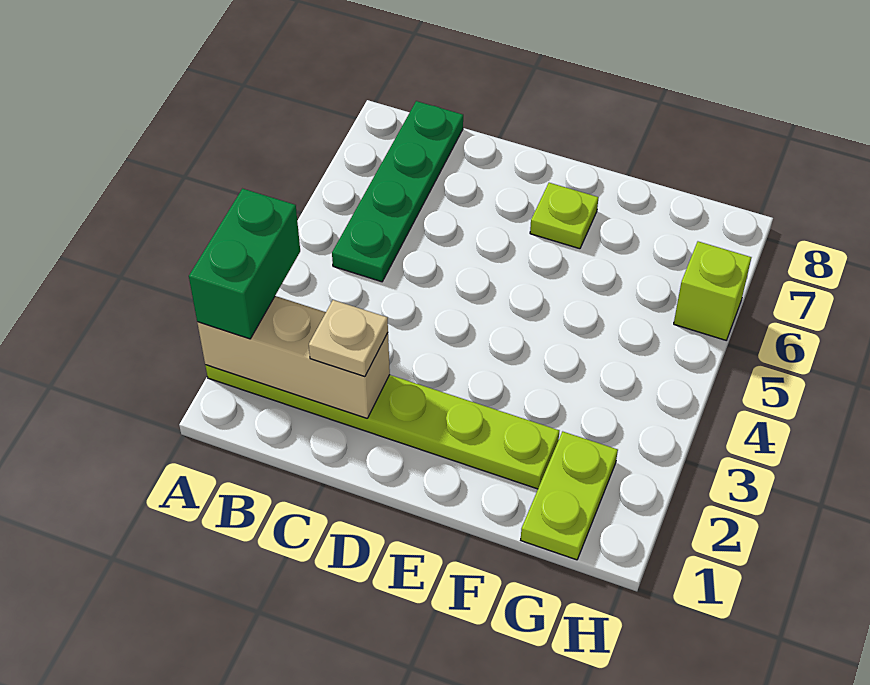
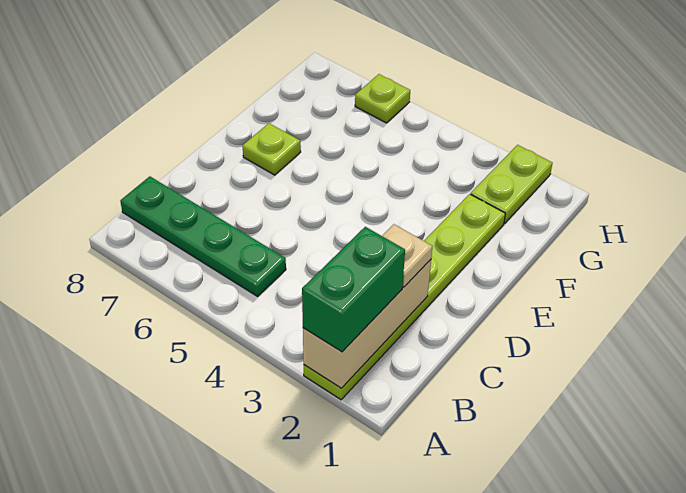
green brick A2:A3 level 3 -> green brick A2:B2 level 3
lime plate G1:G2 level 1 -> lime plate G2:H2 level 1
lime brick H6 level 1 -> lime plate H6 level 1

